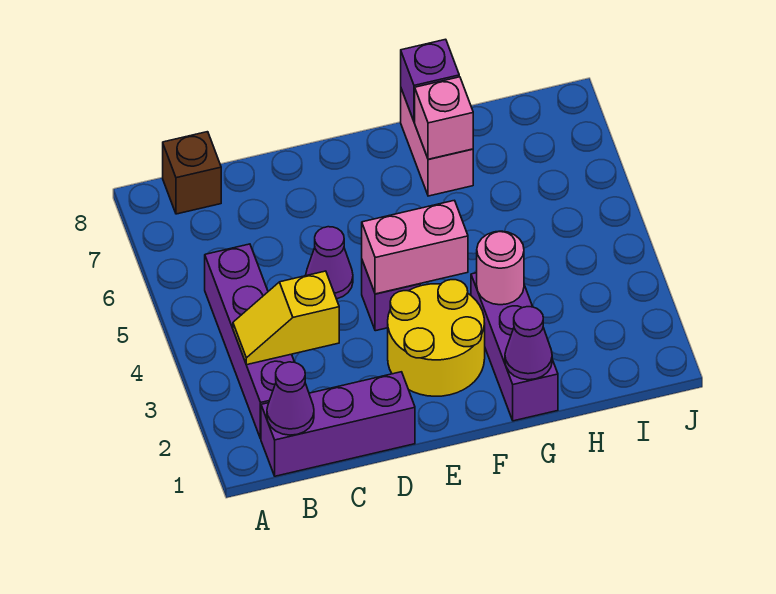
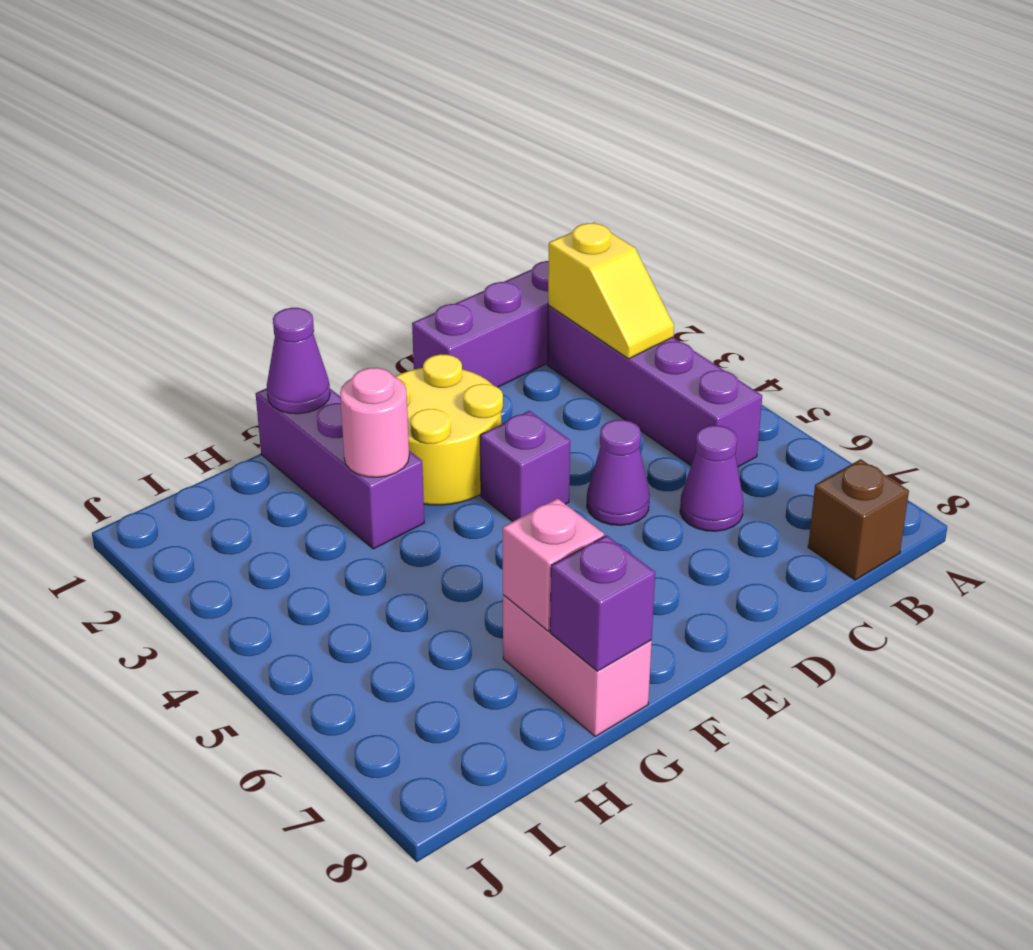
purple cone B1 level 2 -> purple cone C6 level 1
yellow slope B3:C3 level 2 top C -> yellow slope B2:B3 level 2 top 2
pink brick E4:F4 level 2 -> none

